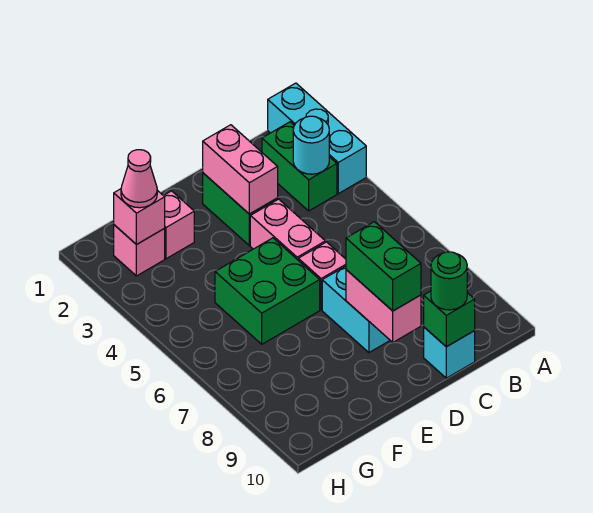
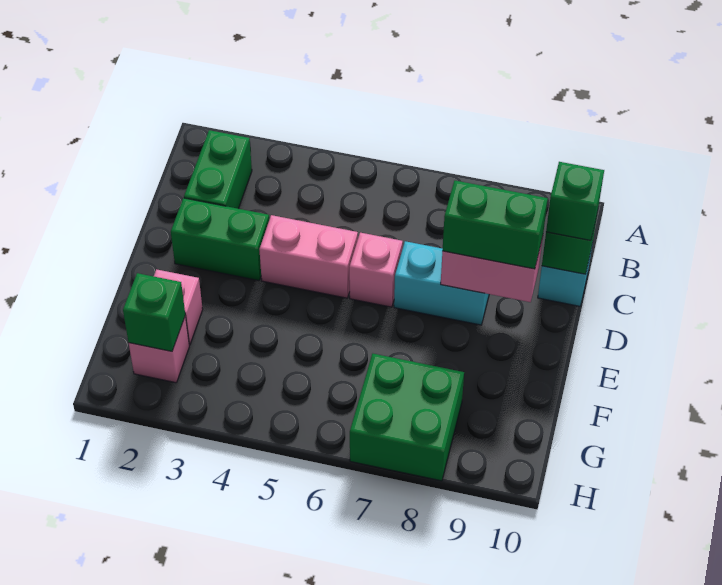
cyan brick A1:A3 level 1 -> none
green brick B2:B3 level 1 -> green brick B2:C2 level 1
cyan round brick B3 level 2 -> none
green round brick C10 level 3 -> green brick C10 level 3
pink brick D2:D3 level 2 -> none
green brick E5:F6 level 1 -> green brick G7:H8 level 1
pink brick G2 level 2 -> green brick G2 level 2
pink cone G2 level 3 -> none

